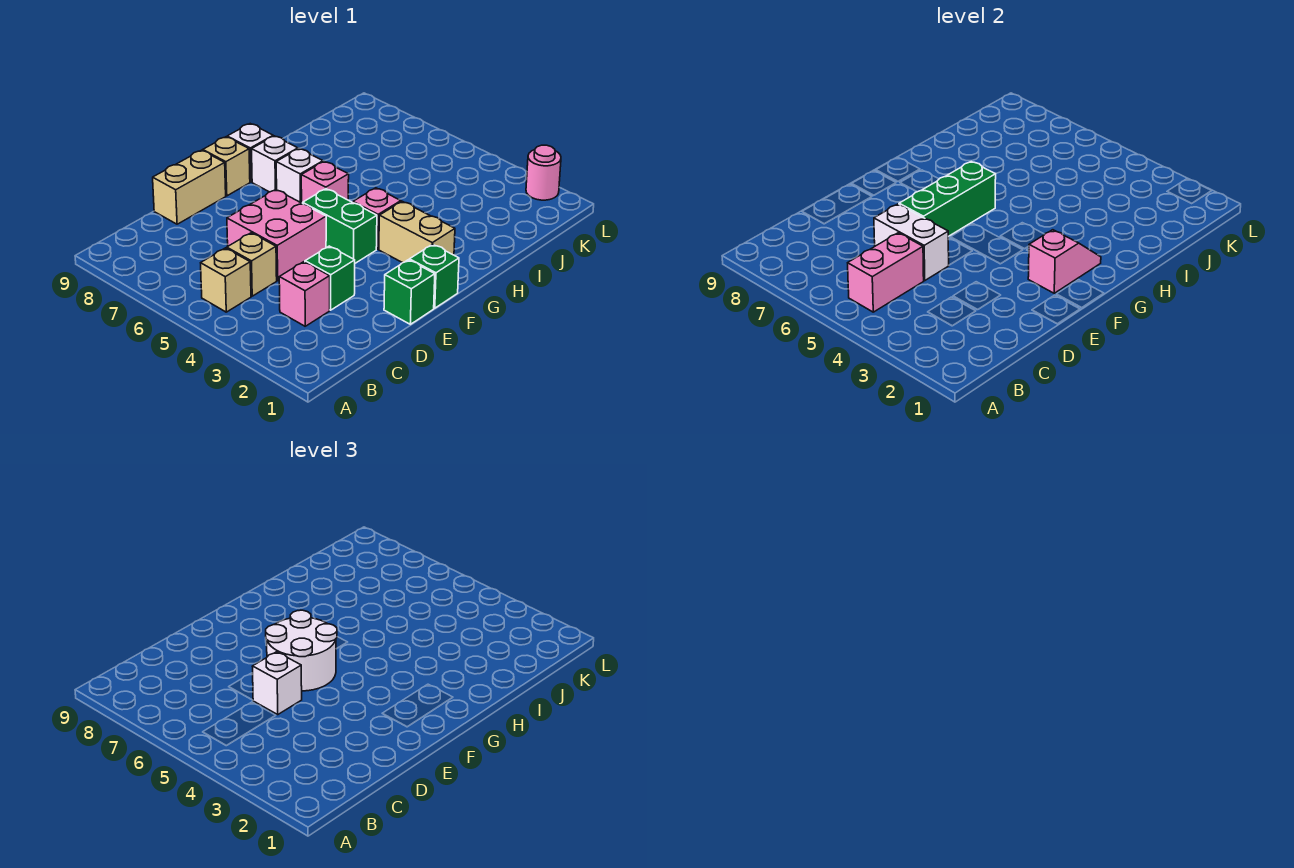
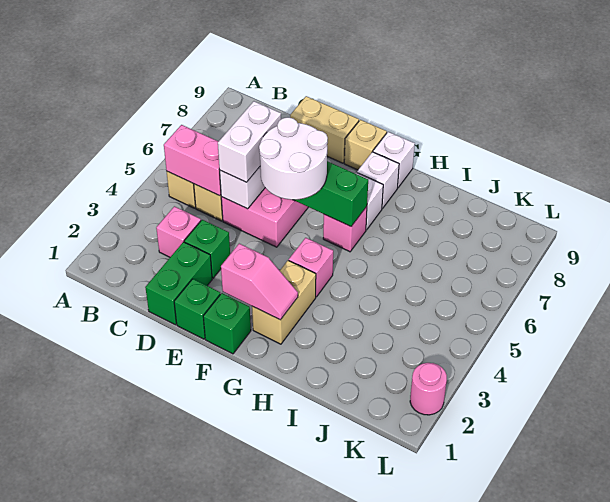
white brick D5 level 3 -> white brick D5:D6 level 3
green brick F4:F5 level 1 -> green brick D1:D2 level 1

